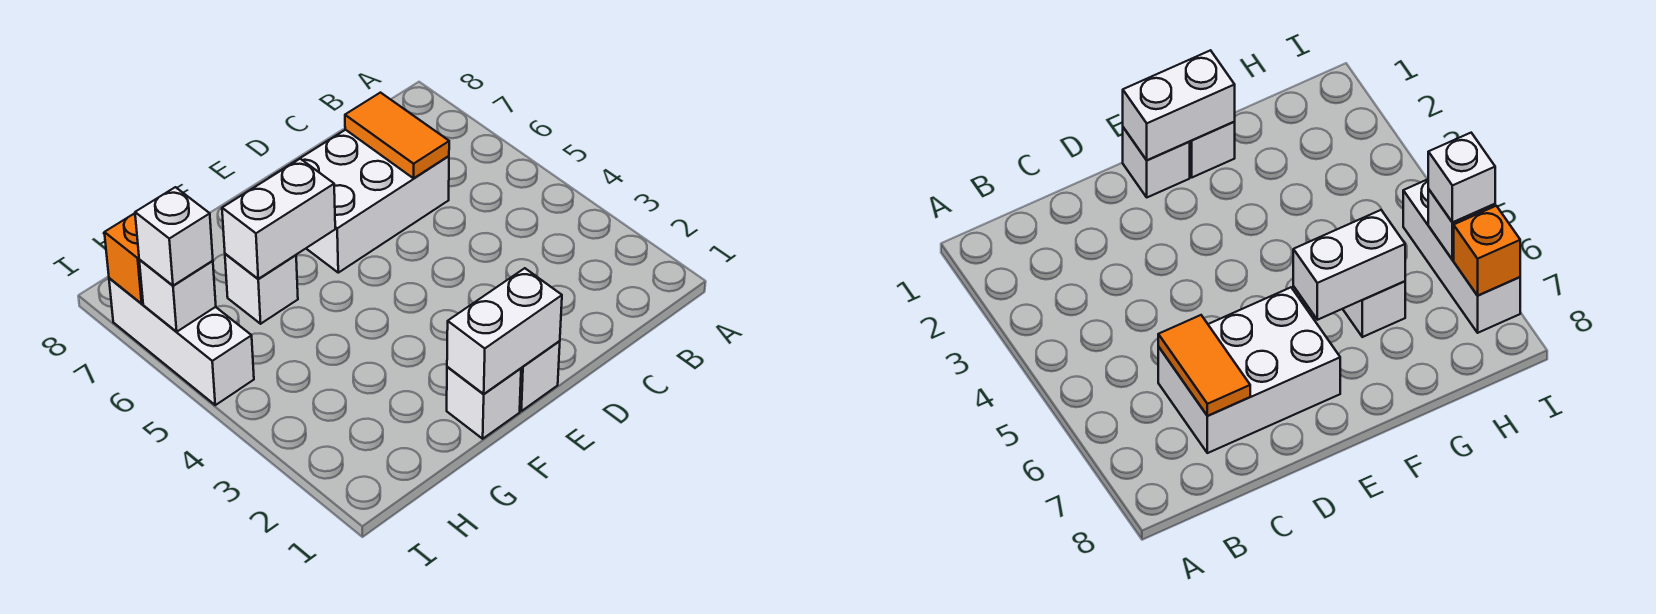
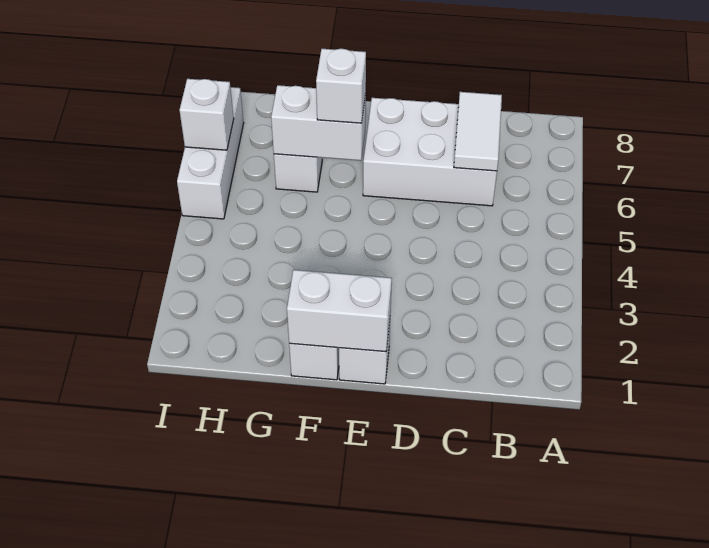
orange tile C6:C7 level 2 -> white tile C6:C7 level 2
white brick I6 level 3 -> white brick F6 level 3
orange brick I7 level 2 -> none

